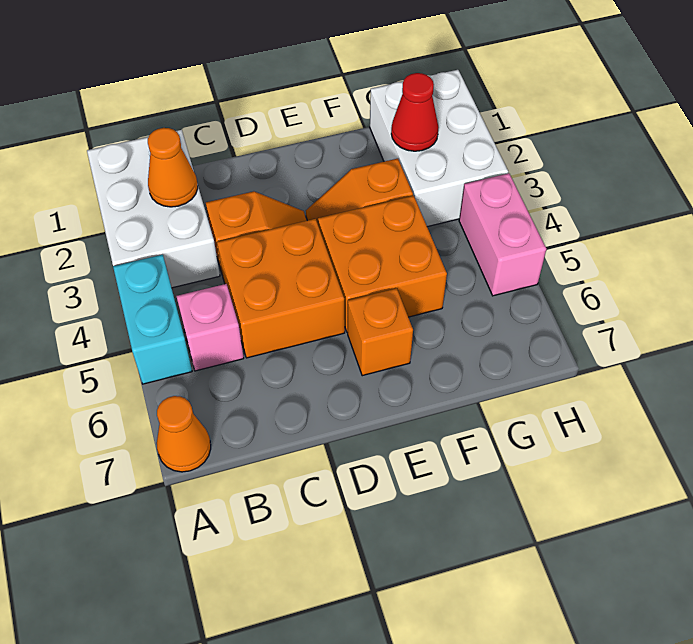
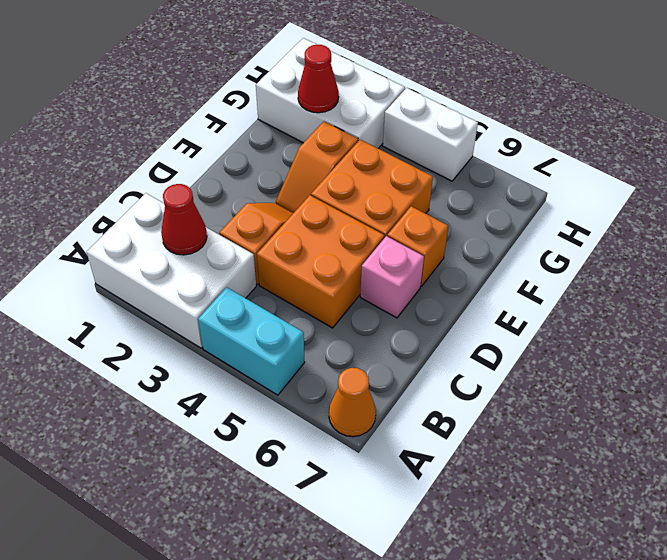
orange cone B2 level 2 -> red cone B2 level 2
pink brick B5 level 1 -> pink brick D6 level 1
pink brick H4:H5 level 1 -> white brick H4:H5 level 1

